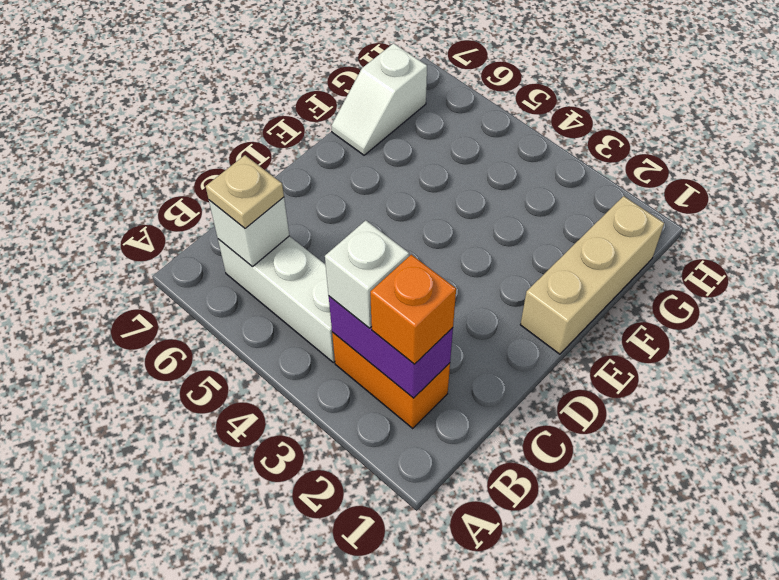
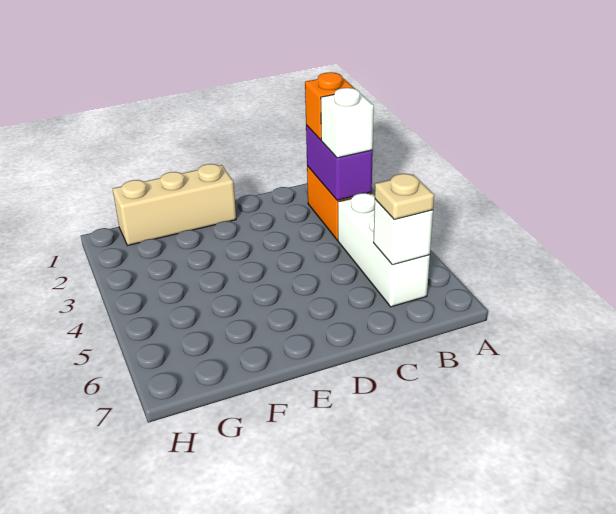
white slope F7:G7 level 1 top G -> none

